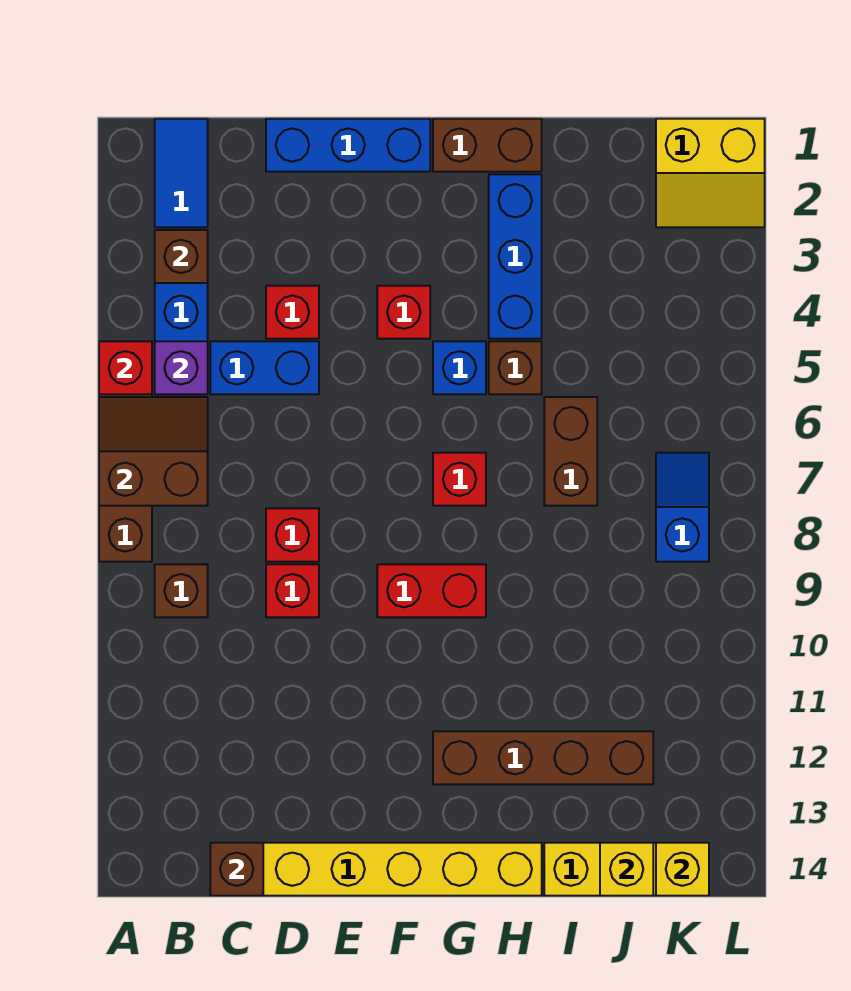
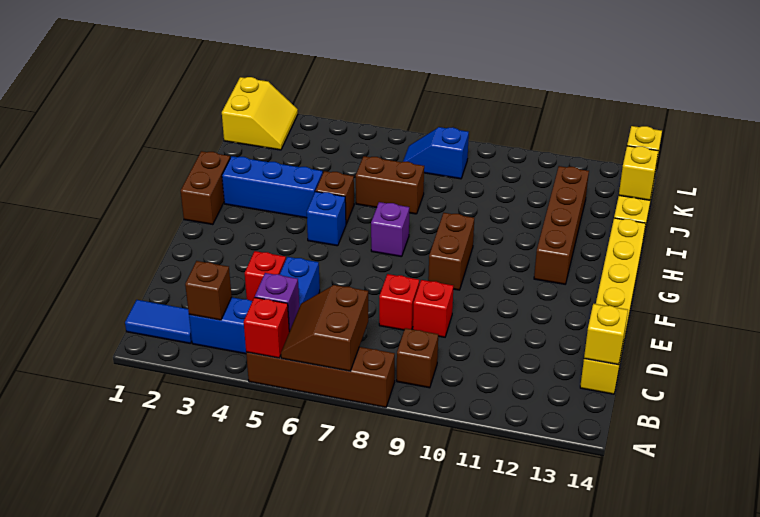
brown brick C14 level 2 -> yellow brick C14 level 2
blue brick D1:F1 level 1 -> none
red brick F4 level 1 -> none
red brick F9:G9 level 1 -> brown brick F9:G9 level 1
red brick G7 level 1 -> purple brick G7 level 1

